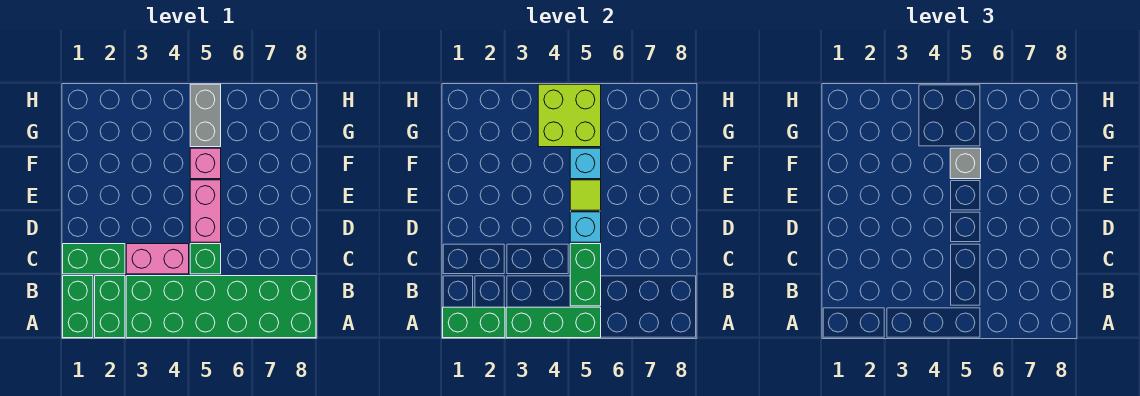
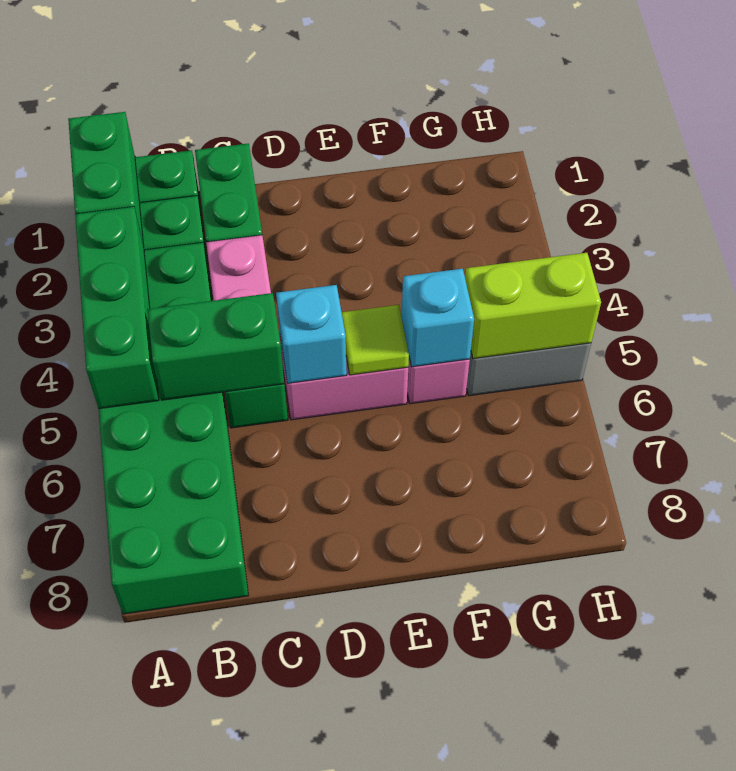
grey brick F5 level 3 -> none
lime brick G4:H5 level 2 -> lime brick G5:H5 level 2

